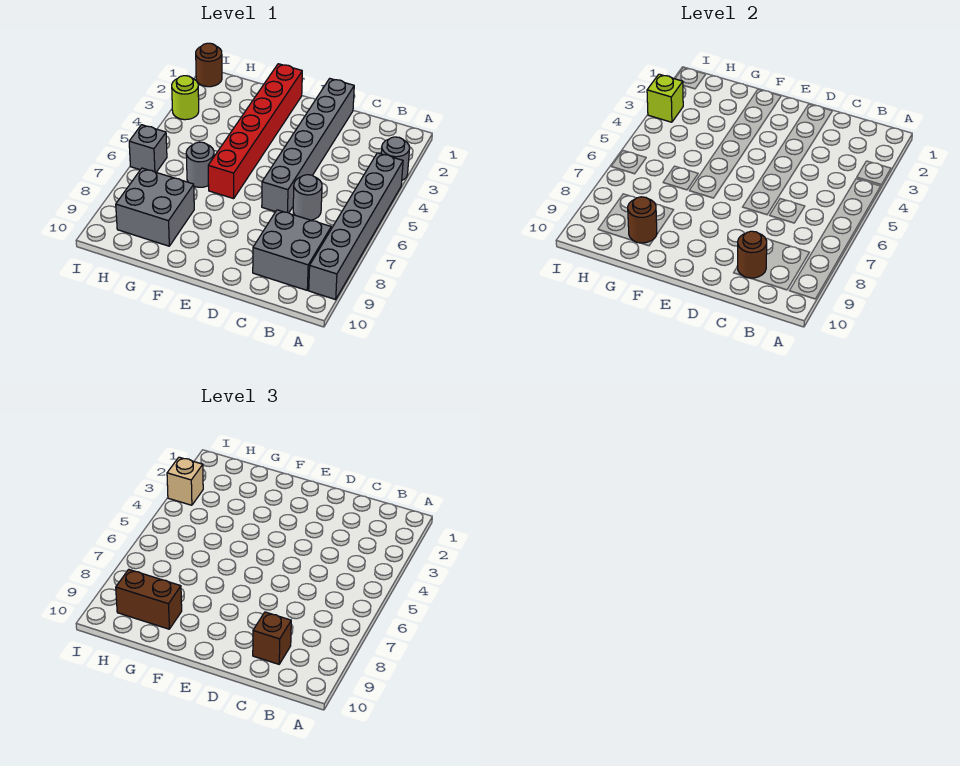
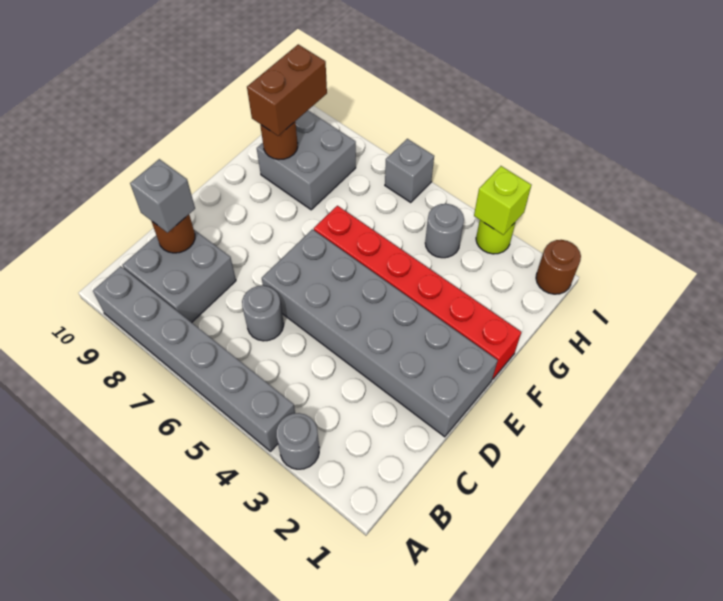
brown brick C9 level 3 -> grey brick C9 level 3
grey brick D1:D6 level 1 -> grey brick D1:E6 level 1
grey round brick G6 level 1 -> grey round brick H4 level 1
tan brick I3 level 3 -> none

